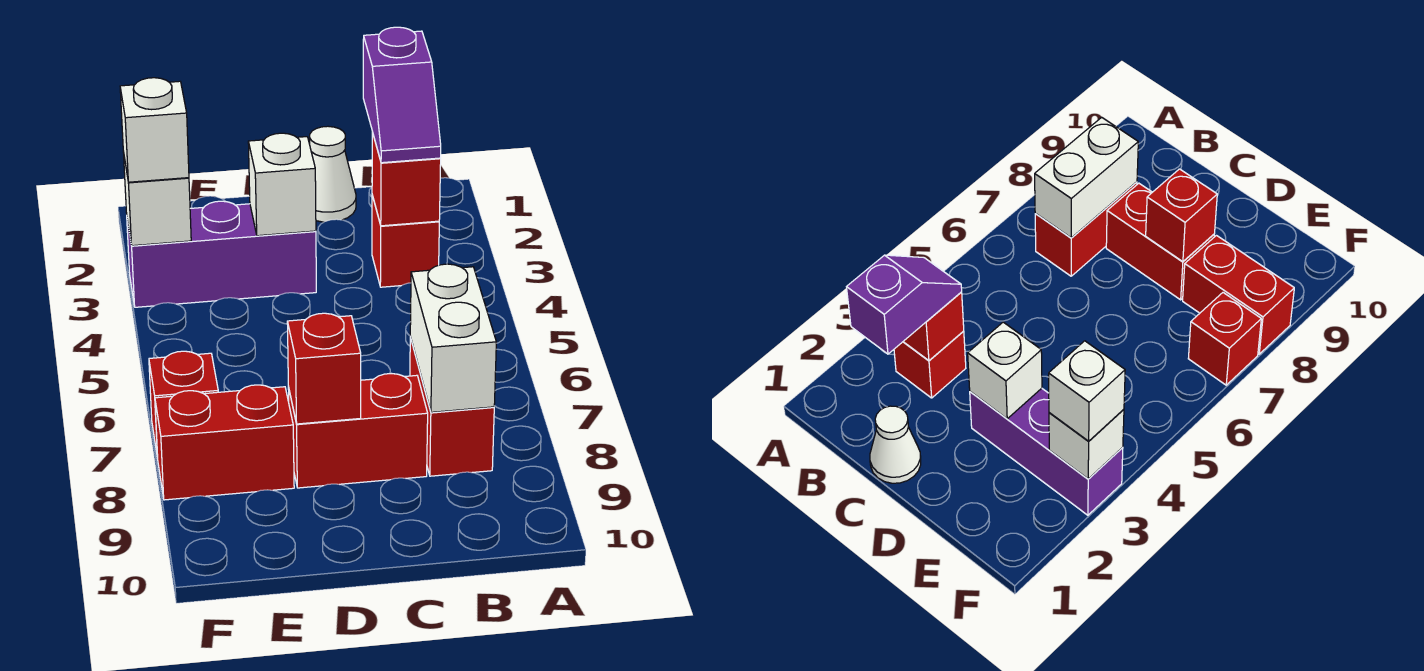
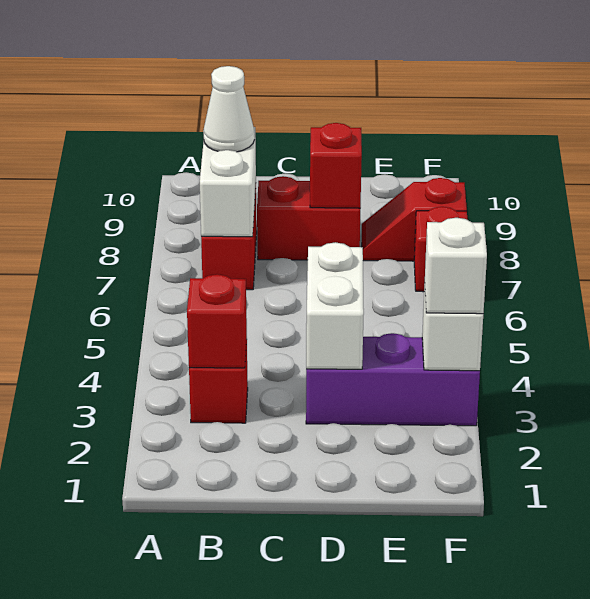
purple slope B2:B3 level 3 top 2 -> none
white cone C1 level 1 -> white cone B8 level 3
white brick D3 level 2 -> white brick D3:D4 level 2
red brick E8:F8 level 1 -> red slope E8:F8 level 1 top F

